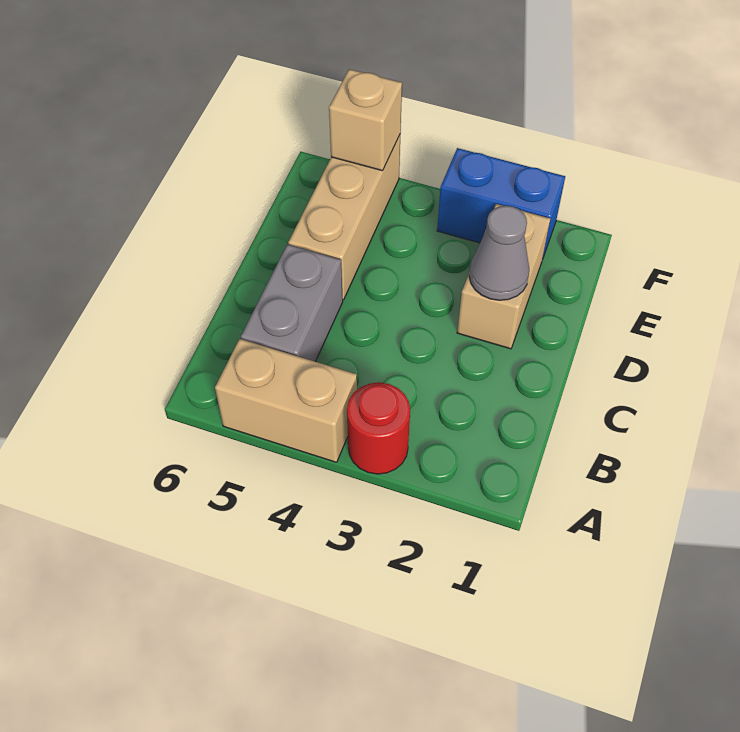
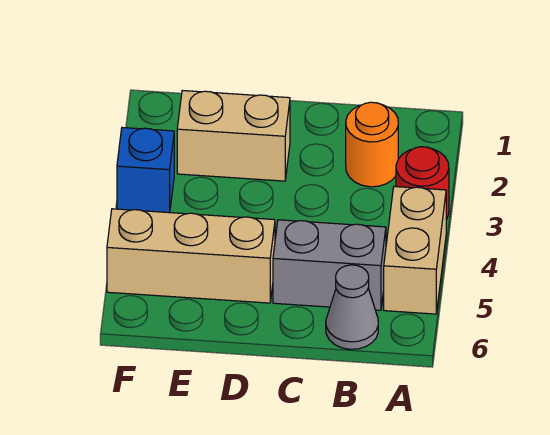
none -> orange round brick B2 level 1
grey cone D2 level 2 -> grey cone B6 level 1
blue brick F2:F3 level 1 -> blue brick F3 level 1
tan brick F5 level 2 -> none

